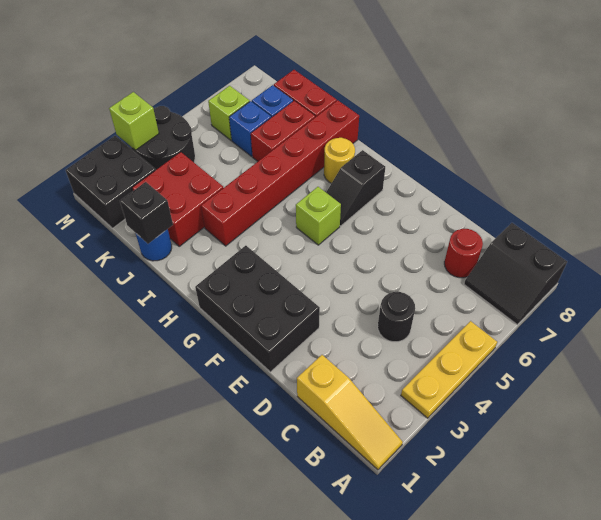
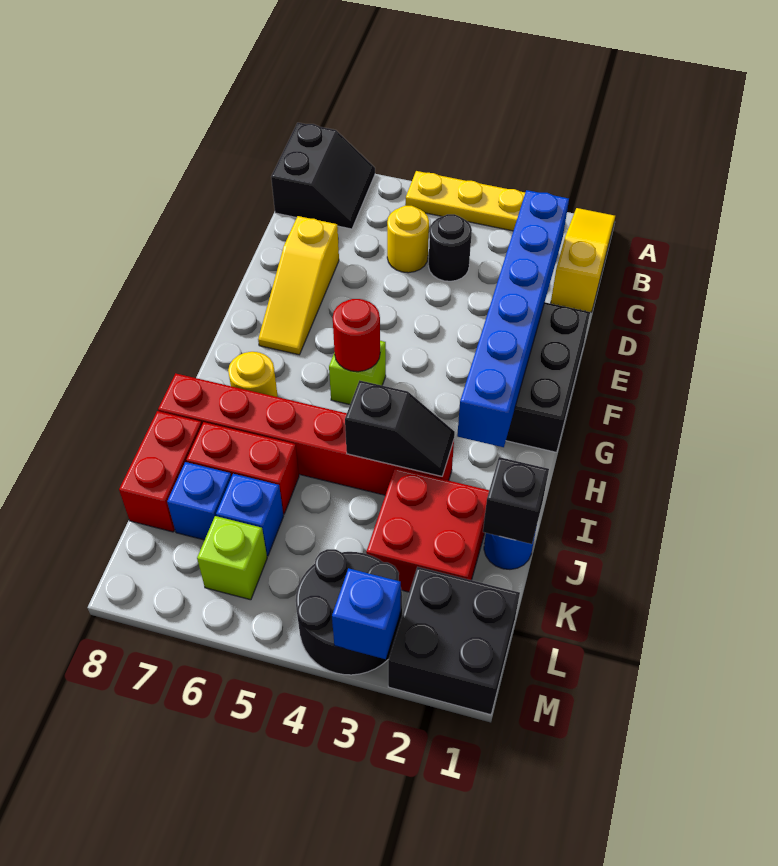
none -> blue brick C2:H2 level 2
none -> yellow round brick C5 level 1
red round brick C7 level 1 -> red round brick G5 level 2
none -> yellow slope D7:F7 level 1 top D
black slope G6:G7 level 1 top 7 -> black slope I3:I4 level 2 top 4
lime brick M3 level 2 -> blue brick M3 level 2

